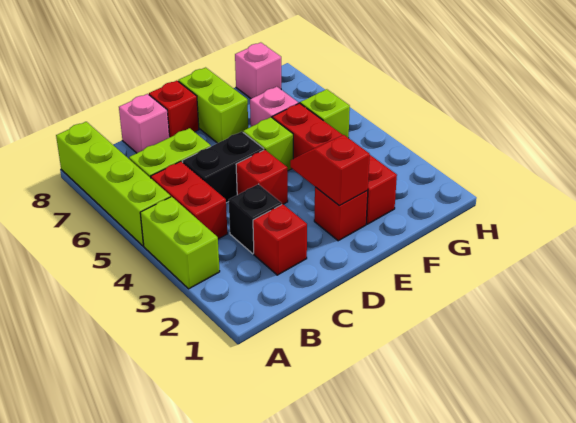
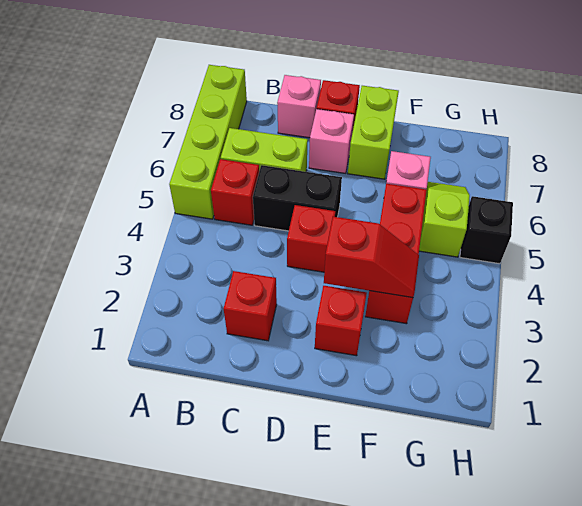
lime brick A3:A4 level 1 -> none
red brick B4:B5 level 1 -> red brick B5 level 1
black brick C3 level 1 -> black brick H5 level 1
red slope E2:E3 level 2 top 2 -> red slope E3:F3 level 2 top E
lime brick E5 level 1 -> none
red brick F2:F5 level 1 -> red brick F3:F5 level 1
pink brick G8 level 1 -> pink brick D7 level 1

